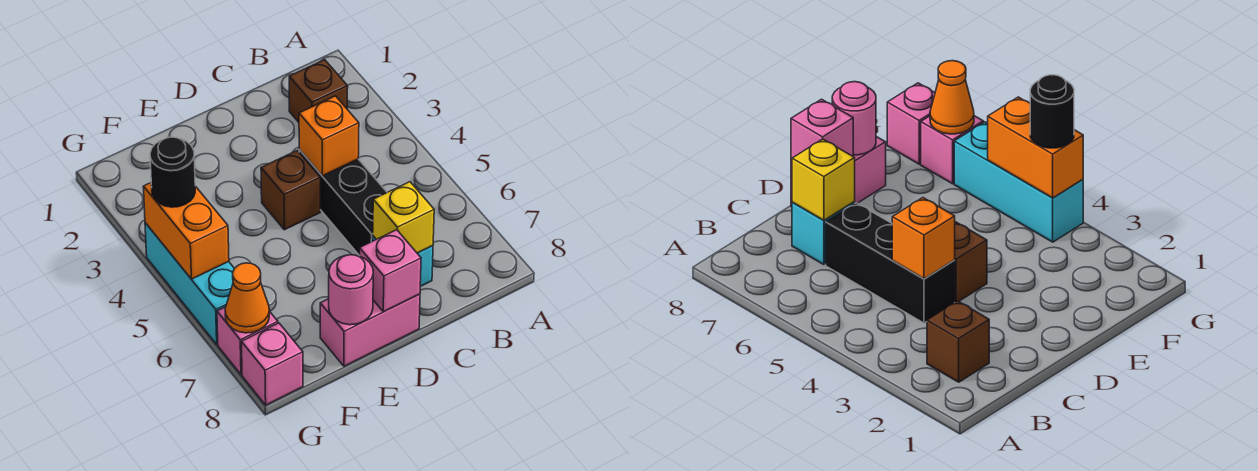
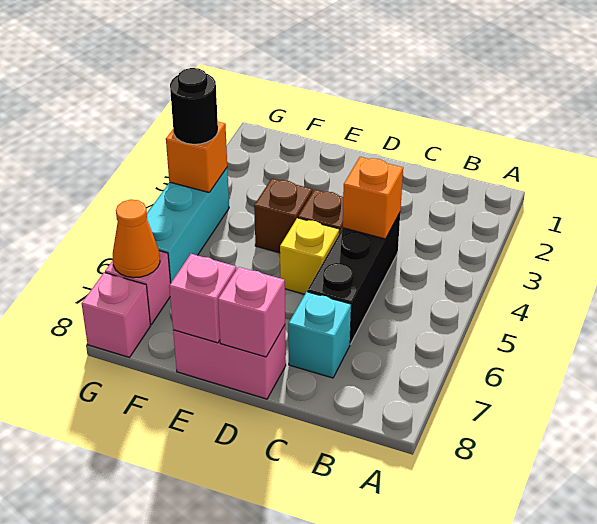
brown brick B2 level 1 -> brown brick E4 level 1
yellow brick C7 level 2 -> yellow brick D5 level 1
pink round brick E8 level 2 -> pink brick E8 level 2
orange brick G4:G5 level 2 -> orange brick G4 level 2

